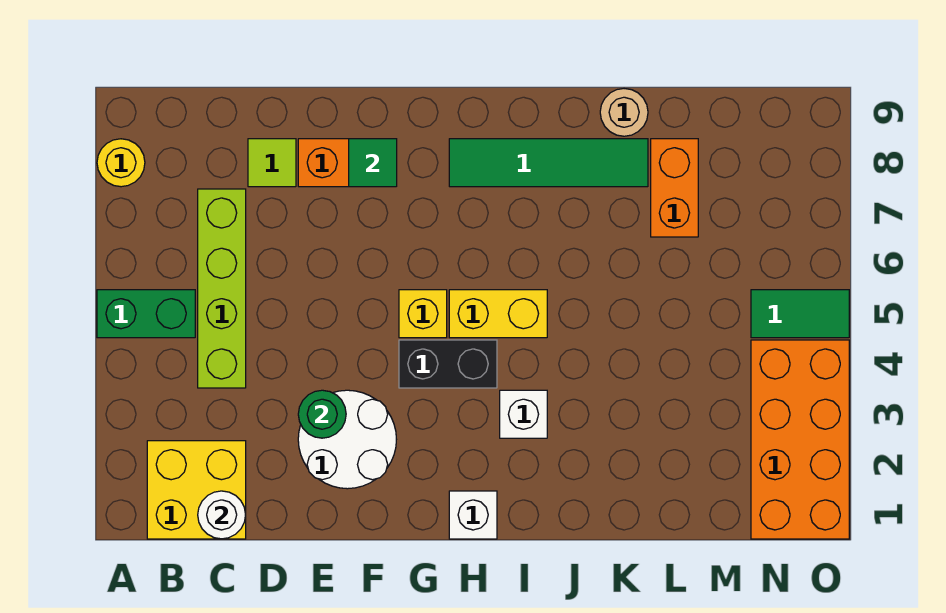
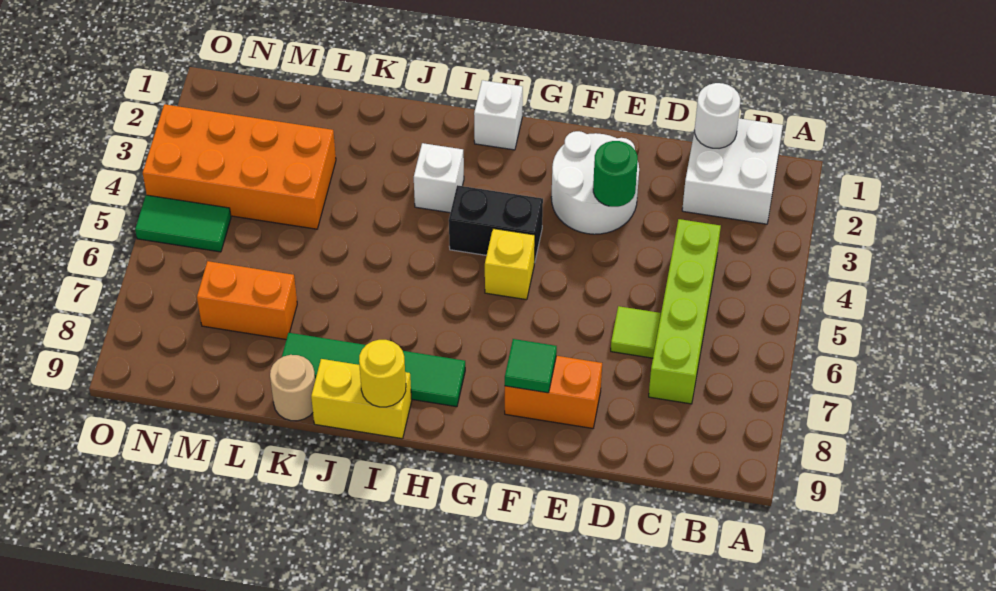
green brick A5:B5 level 1 -> none
yellow round brick A8 level 1 -> yellow round brick I9 level 2
yellow brick B1:C2 level 1 -> white brick B1:C2 level 1
lime tile D8 level 1 -> lime tile D6 level 1
yellow brick H5:I5 level 1 -> yellow brick I9:J9 level 1
orange brick L7:L8 level 1 -> orange brick L7:M7 level 1
orange brick N1:O4 level 1 -> orange brick L3:O4 level 1

